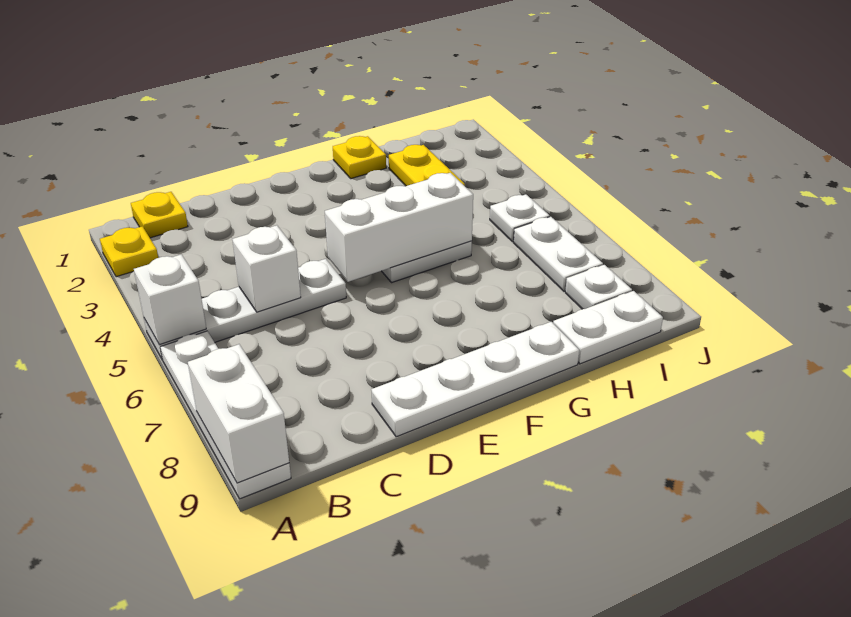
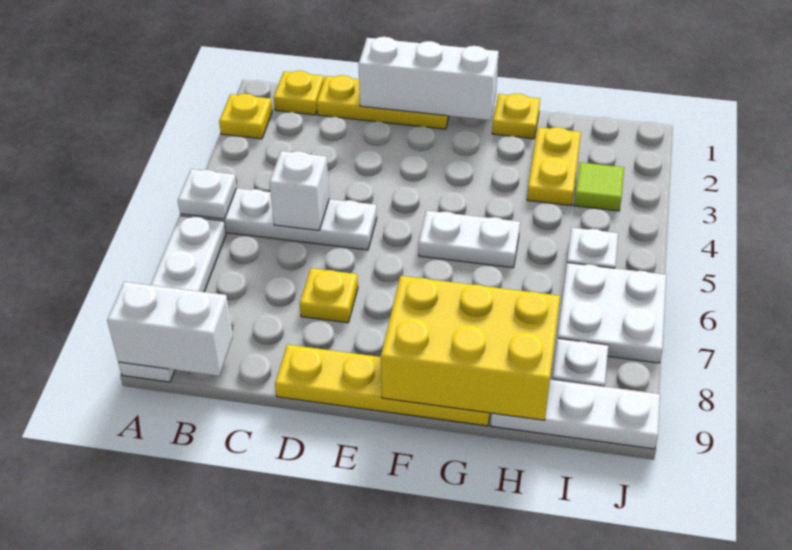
white brick A5 level 2 -> white plate A5 level 2
white brick A8:A9 level 2 -> white brick A9:B9 level 2
none -> yellow plate C1:E1 level 1
none -> yellow plate D7 level 1
white plate D9:G9 level 1 -> yellow plate D9:G9 level 1
white brick E5:G5 level 2 -> white brick D1:F1 level 2
none -> yellow brick F8:H9 level 2
white plate H9:I9 level 1 -> white plate H9:J9 level 1
none -> lime tile I3 level 1
white plate I6:I7 level 1 -> white plate I6:J7 level 1

